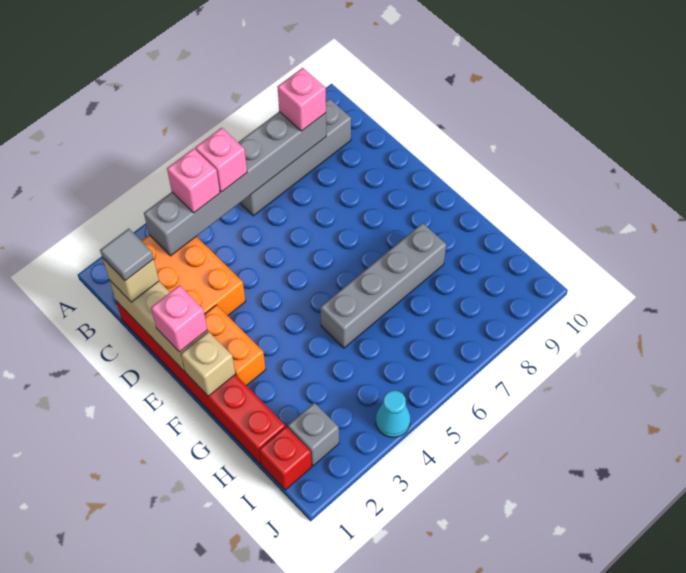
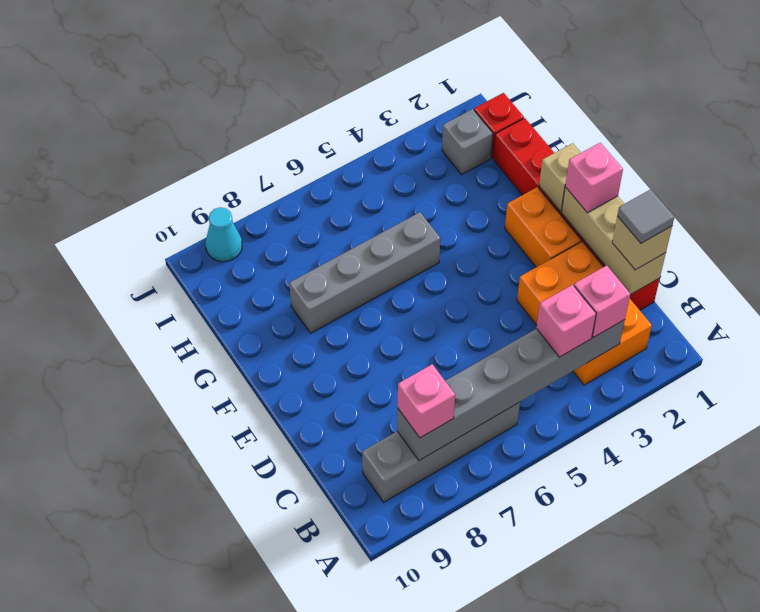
pink brick B5 level 3 -> pink brick B3 level 3
cyan cone J4 level 1 -> cyan cone J9 level 1

